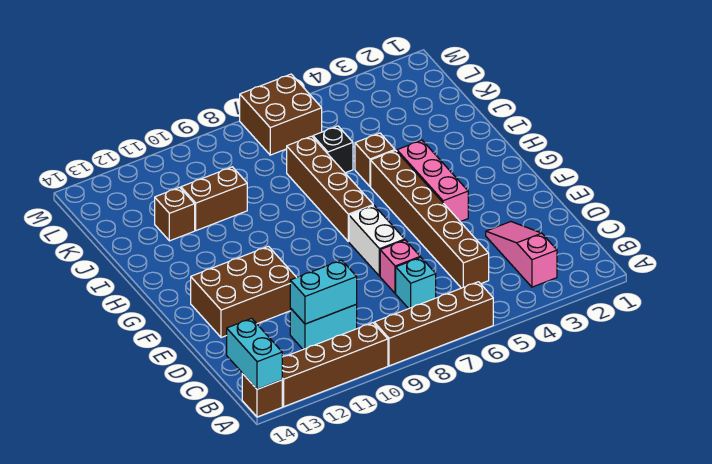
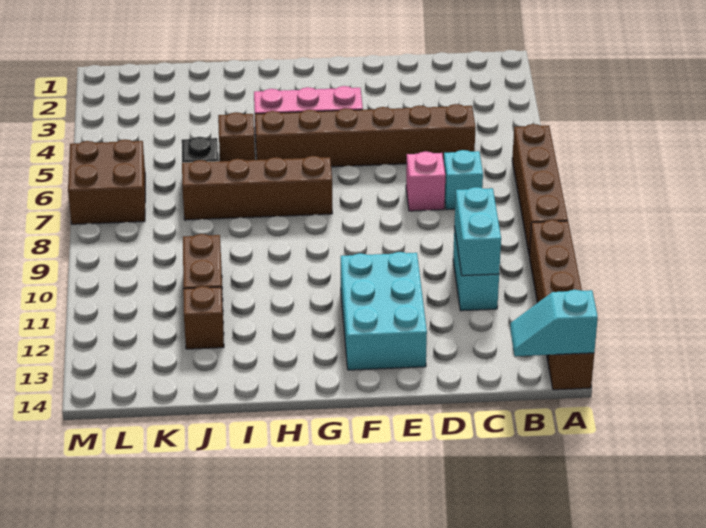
cyan brick A14:B14 level 2 -> cyan slope A14:B14 level 2 top A
pink slope B3:D3 level 1 top B -> none
white brick E7:F7 level 1 -> none
brown brick E11:F13 level 1 -> cyan brick E11:F13 level 1

